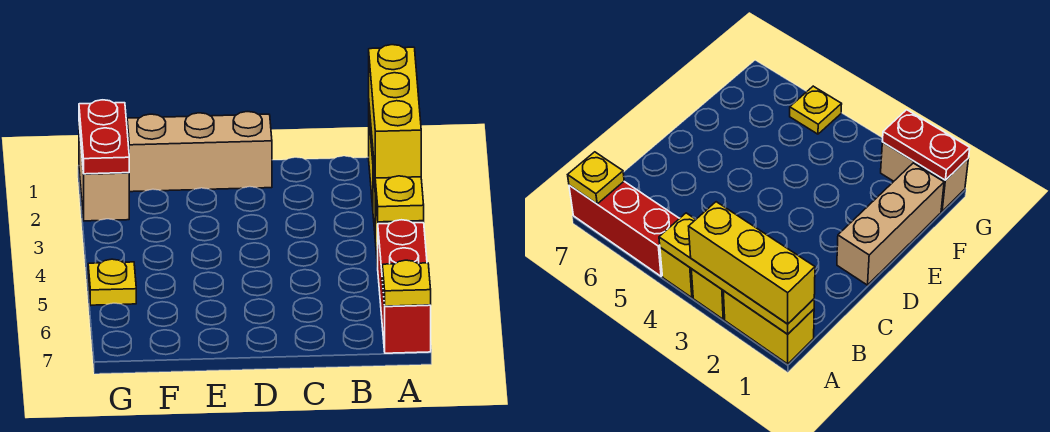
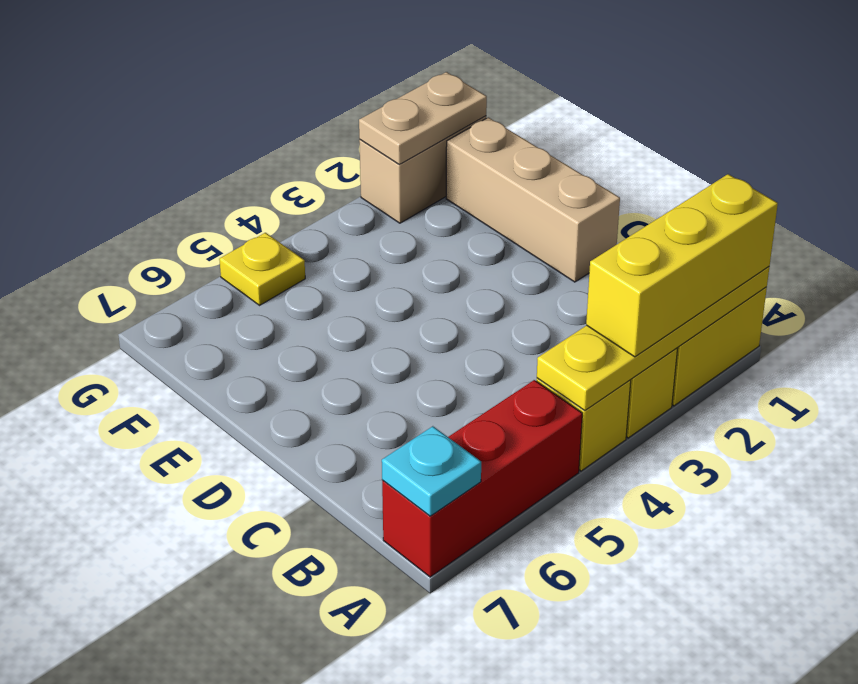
yellow plate A7 level 2 -> cyan plate A7 level 2
red plate G1:G2 level 2 -> tan plate G1:G2 level 2

